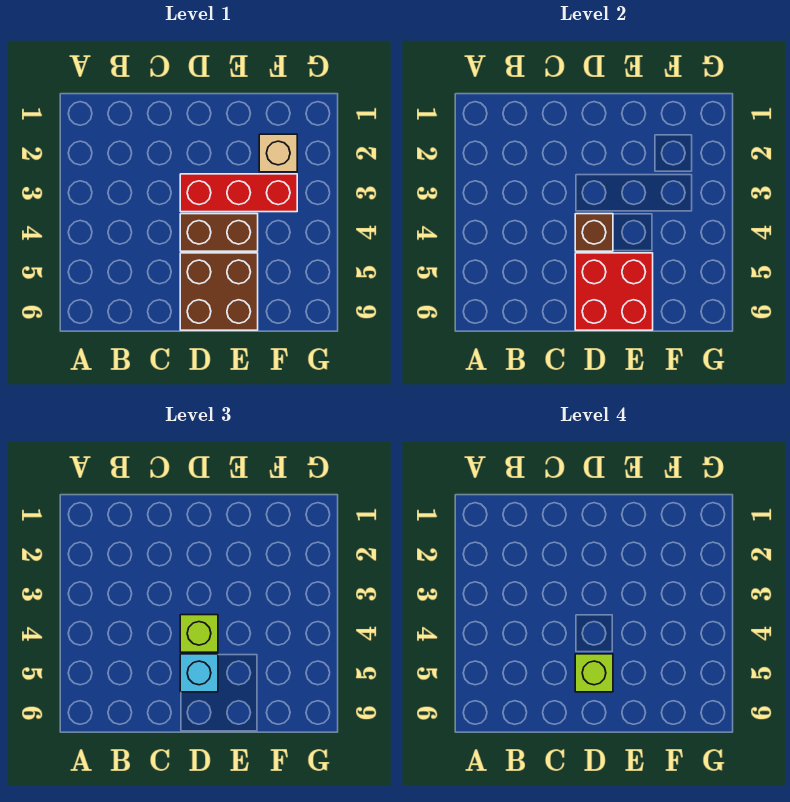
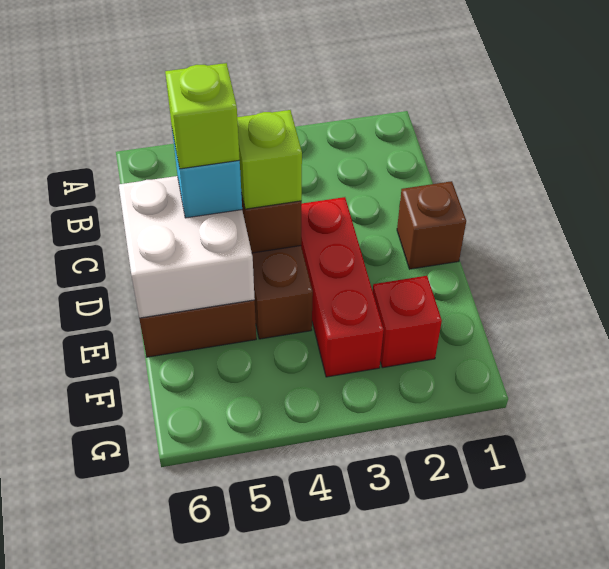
none -> brown brick D1 level 1
red brick D5:E6 level 2 -> white brick D5:E6 level 2
tan brick F2 level 1 -> red brick F2 level 1

